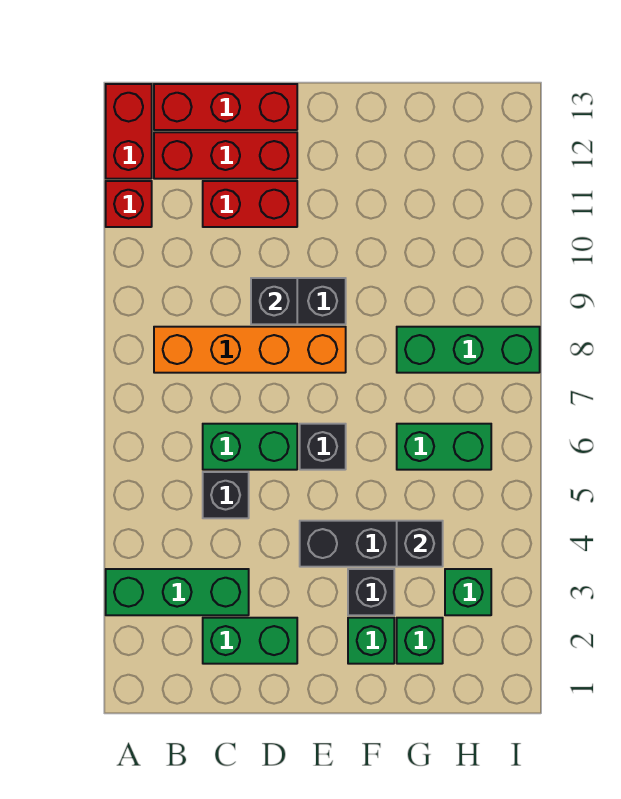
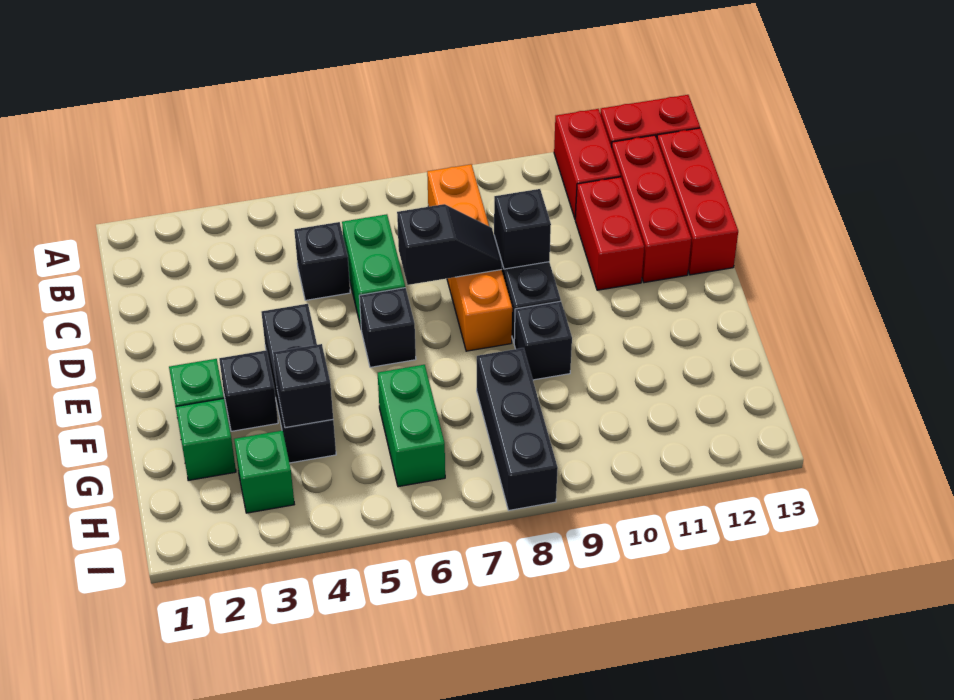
green brick A3:C3 level 1 -> none
red brick A11 level 1 -> red brick A11:B11 level 1
green brick C2:D2 level 1 -> none
none -> black slope D7:D8 level 2 top 7
none -> black brick F9 level 1
green brick G8:I8 level 1 -> black brick G8:I8 level 1

